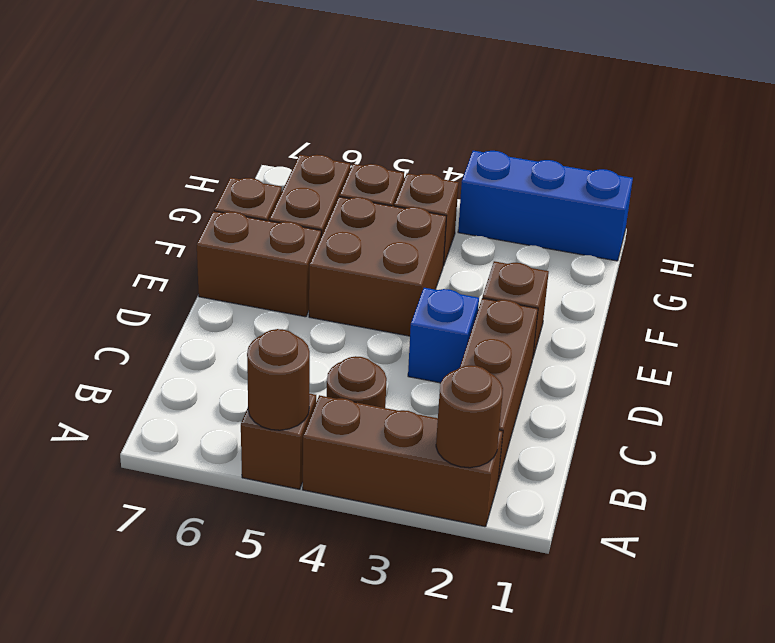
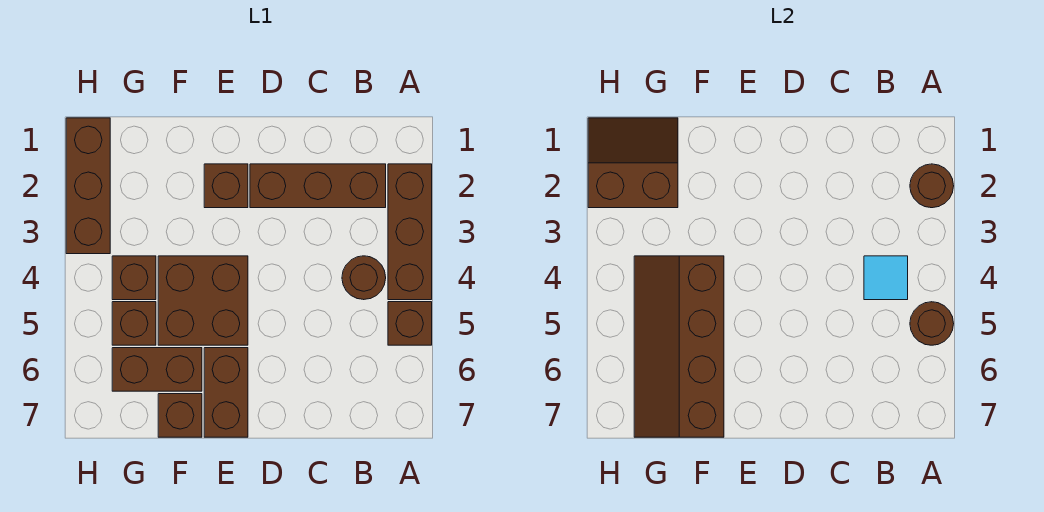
none -> cyan tile B4 level 2
blue brick D3 level 1 -> none
none -> brown slope F4:G7 level 2 top F
none -> brown slope G1:H2 level 2 top 2
blue brick H1:H3 level 1 -> brown brick H1:H3 level 1

